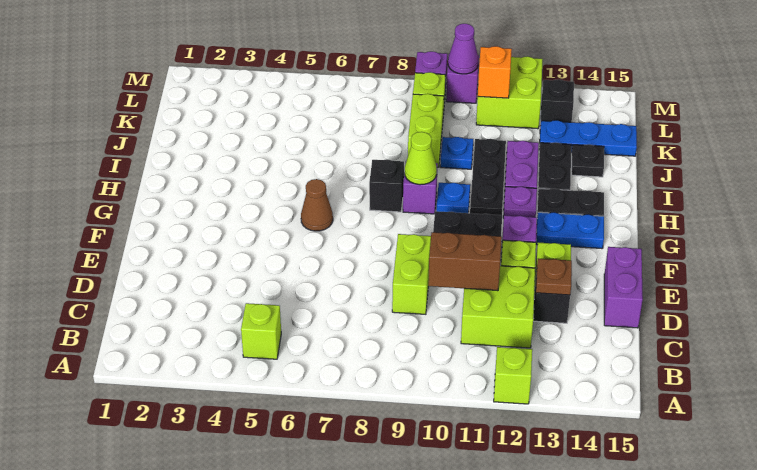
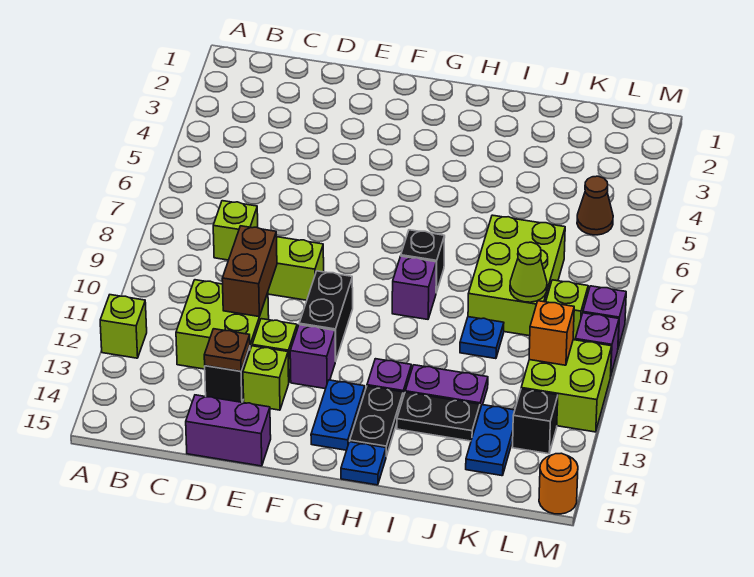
lime brick B5 level 1 -> lime brick C8 level 1
brown cone G6 level 1 -> brown cone L5 level 1
lime cone H9 level 2 -> lime cone K9 level 2
blue plate H10 level 1 -> blue plate H15 level 1
black plate H11:J11 level 1 -> none
lime brick J9:K9 level 1 -> lime brick J7:K9 level 1
black plate J14 level 1 -> none
blue plate K13:K15 level 1 -> blue plate K13:K14 level 1
purple cone M10 level 2 -> none
none -> orange round brick M15 level 1

